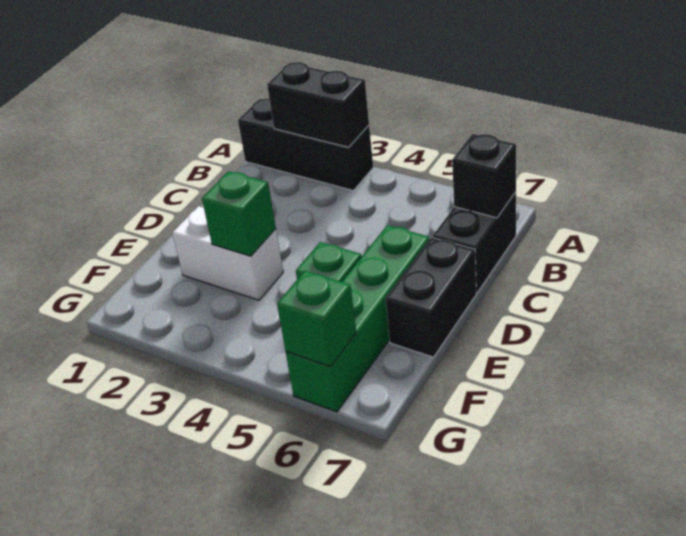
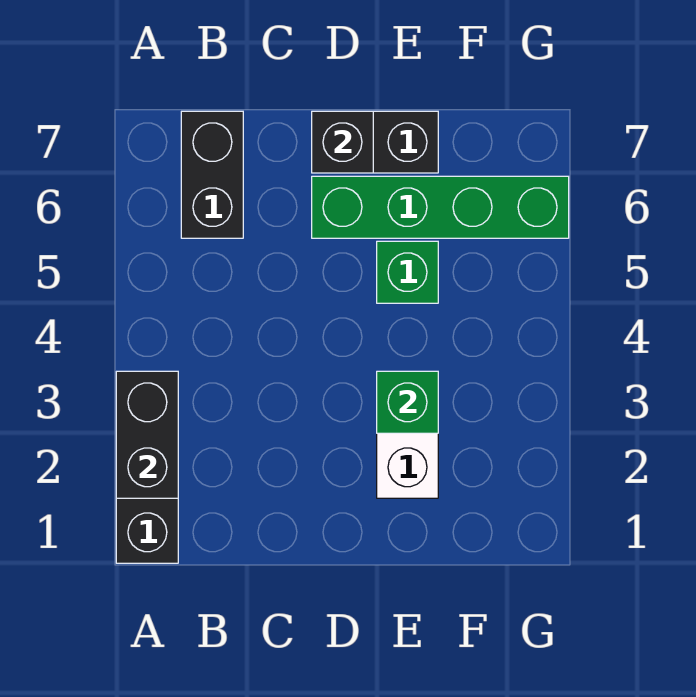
black brick B7:C7 level 1 -> black brick B6:B7 level 1
black brick B7 level 2 -> black brick D7 level 2
green brick G6 level 2 -> none

